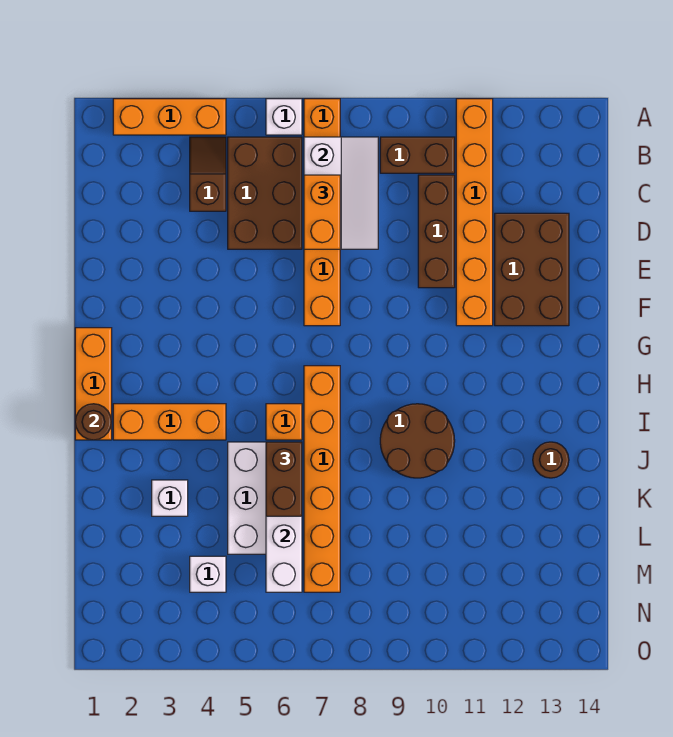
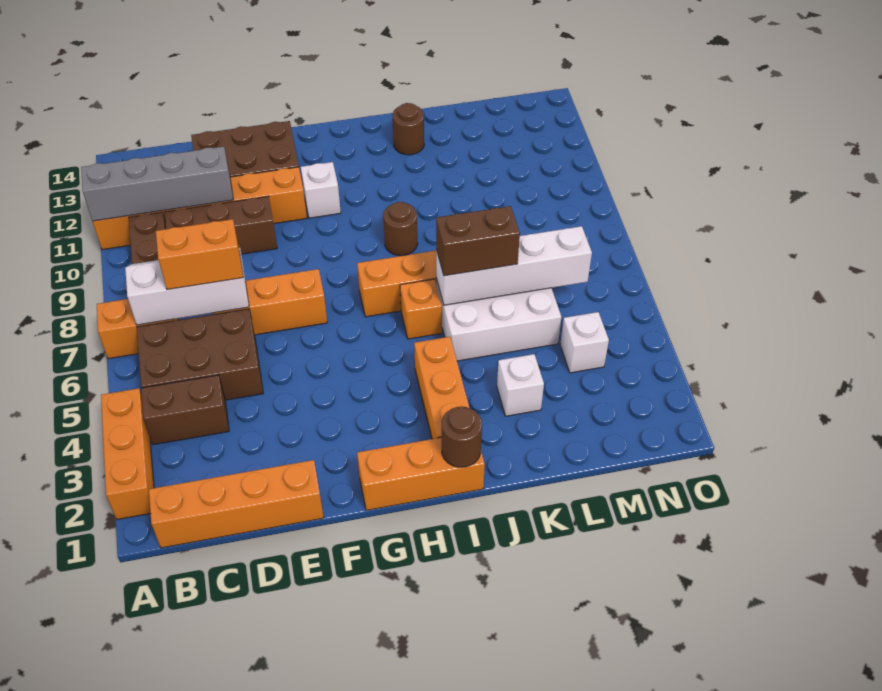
white brick A6 level 1 -> white brick G11 level 1
none -> grey brick A11:D11 level 2
none -> orange brick B1:E1 level 1
brown slope B4:C4 level 1 top C -> brown brick B4:C4 level 1
brown round brick I9:J10 level 1 -> brown round brick I9 level 1

